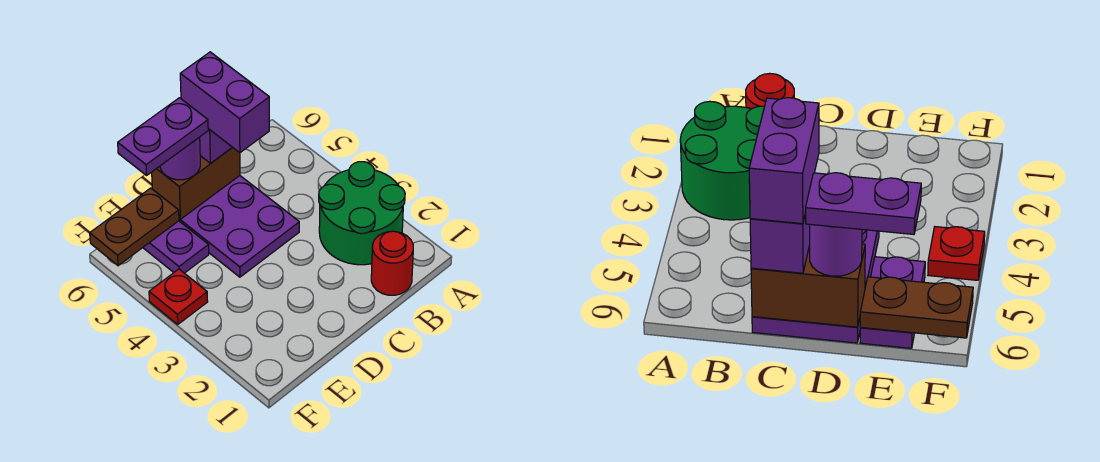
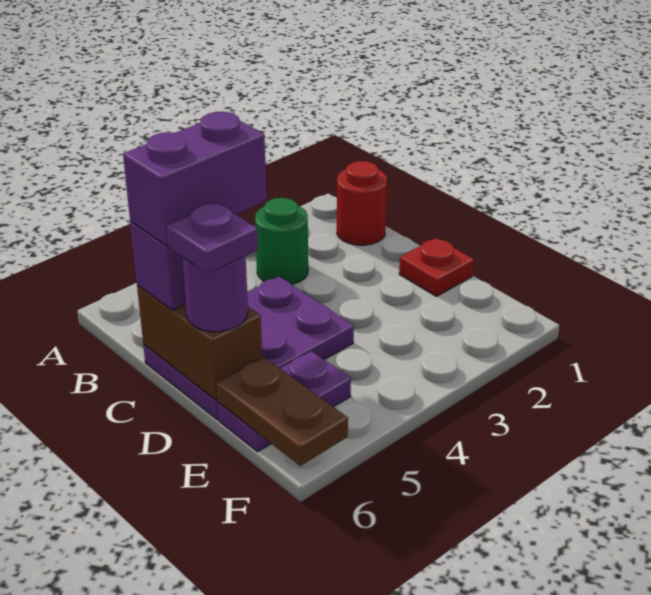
green round brick A2:B3 level 1 -> green round brick B3 level 1
purple plate D6:E6 level 4 -> purple plate D6 level 4
red plate F4 level 1 -> red plate D1 level 1

